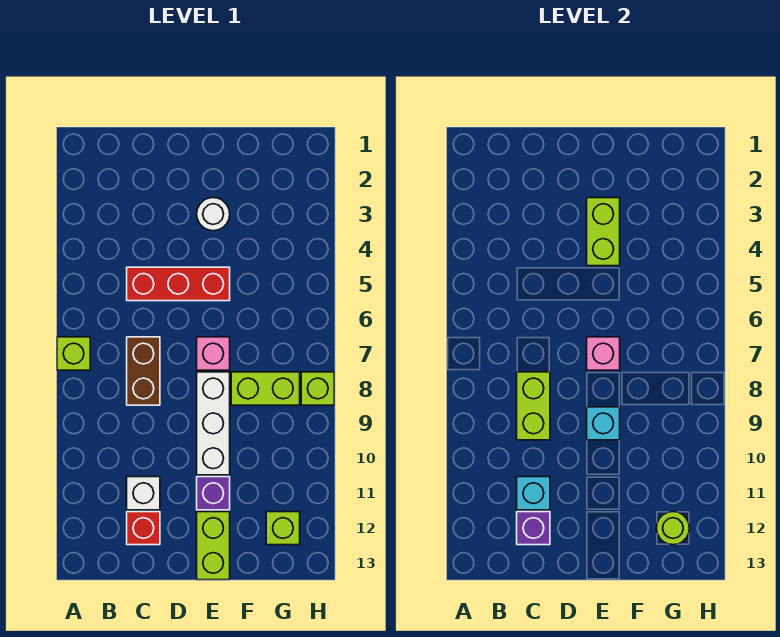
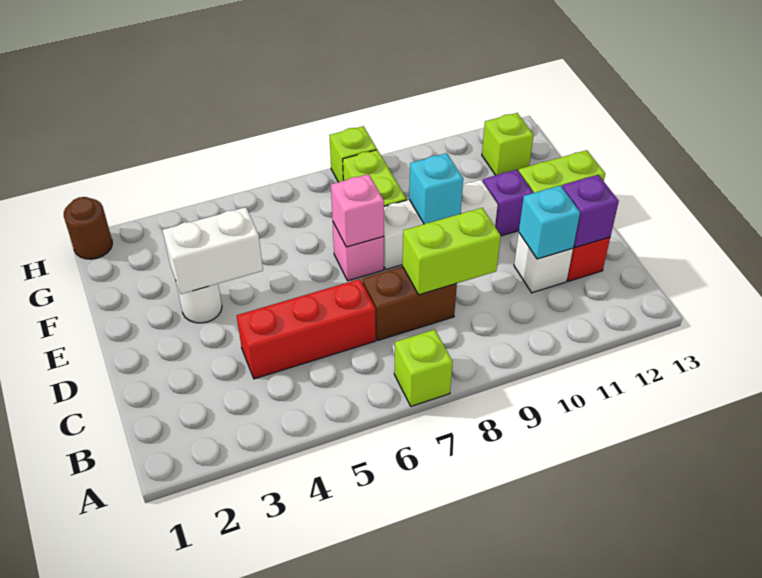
red brick C5:E5 level 1 -> red brick C4:C6 level 1
lime brick E3:E4 level 2 -> white brick E3:E4 level 2
lime round brick G12 level 2 -> none
none -> brown round brick H1 level 1

